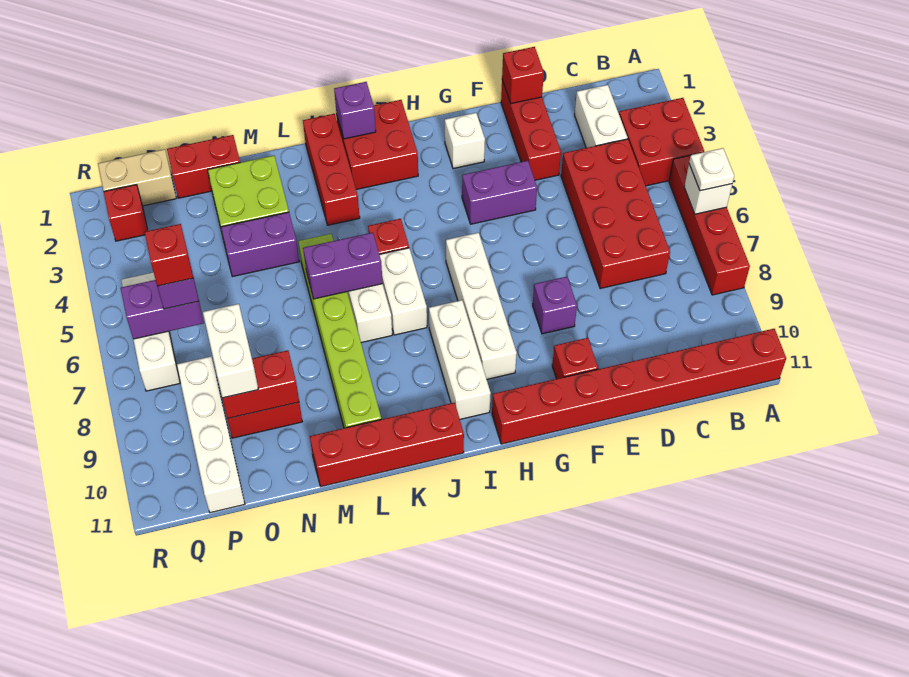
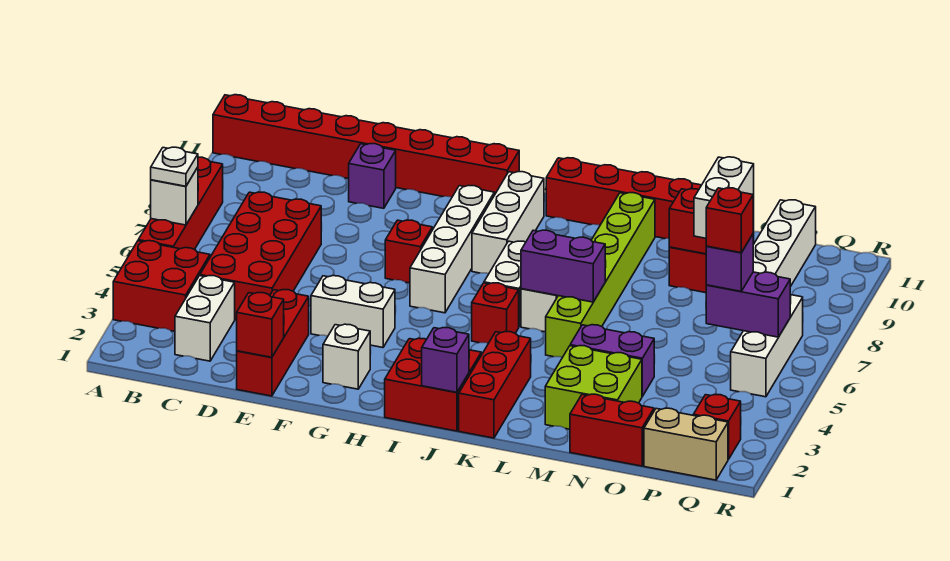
purple brick F4:G4 level 1 -> white brick F4:G4 level 1
purple brick F8 level 1 -> purple brick E10 level 1
red brick F10 level 1 -> red brick G7 level 1

